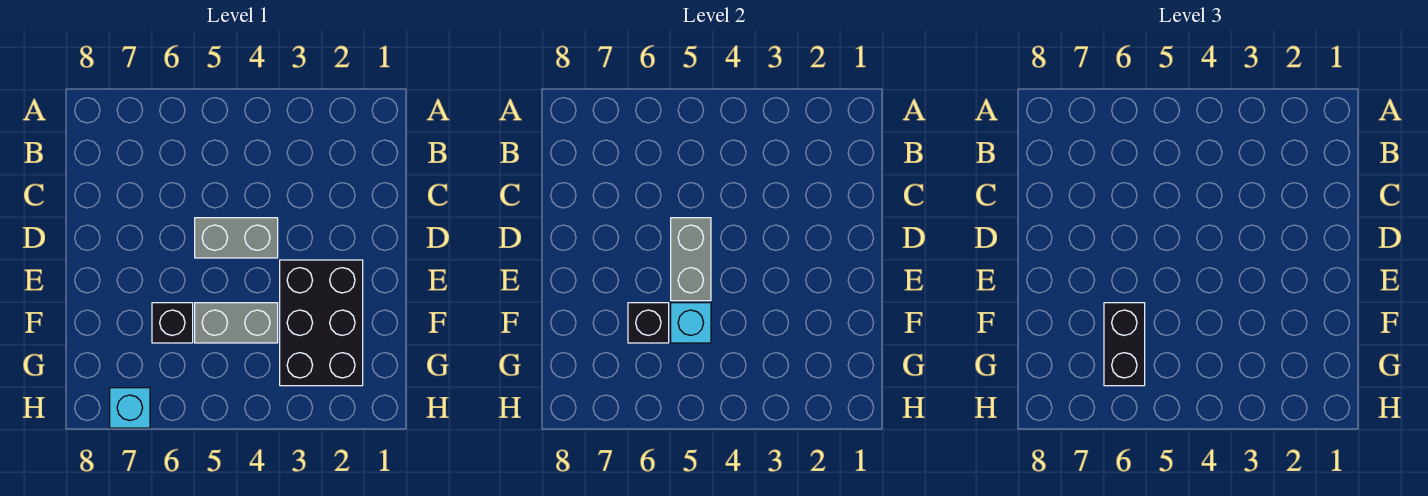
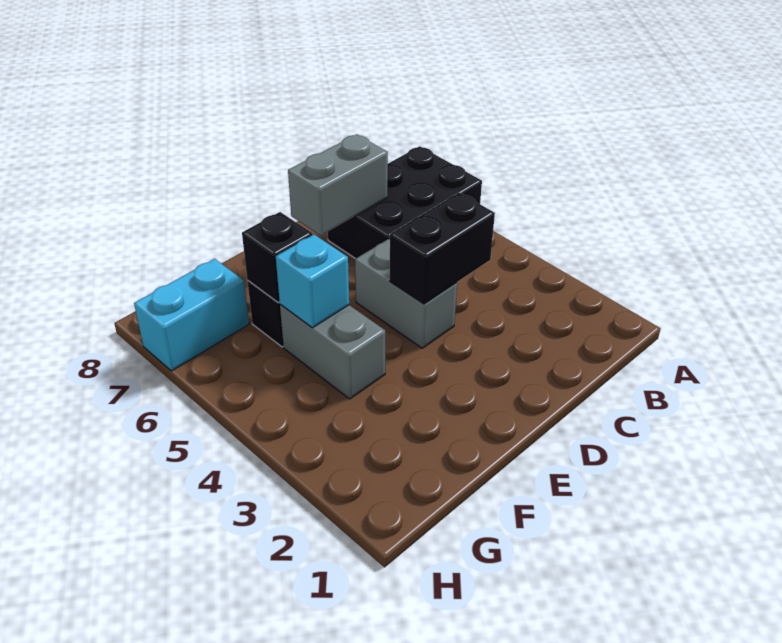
grey brick D5:E5 level 2 -> grey brick C7:D7 level 2
black brick E2:G3 level 1 -> black brick A6:C7 level 1
black brick F6:G6 level 3 -> black brick C4:D4 level 2
cyan brick H7 level 1 -> cyan brick G7:H7 level 1

